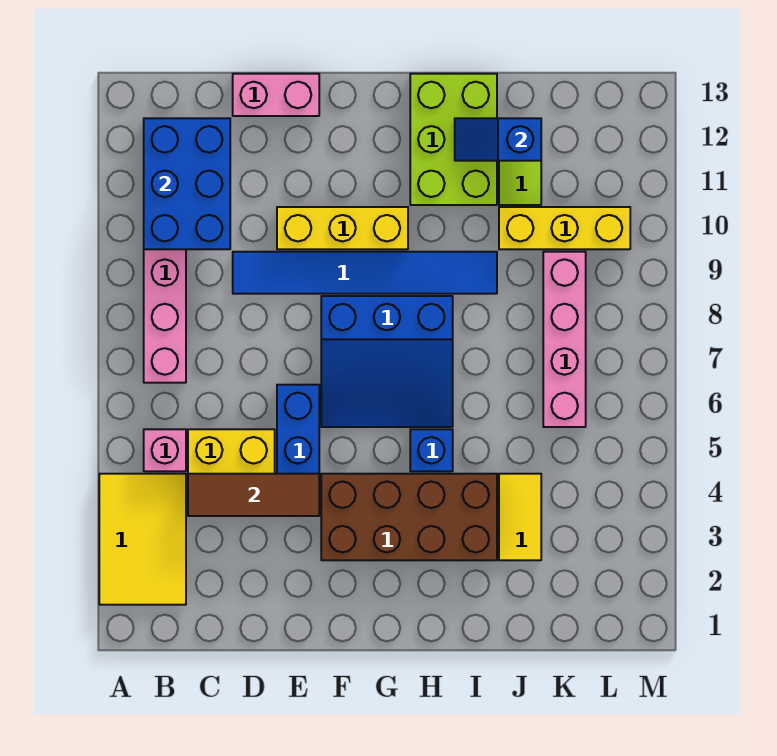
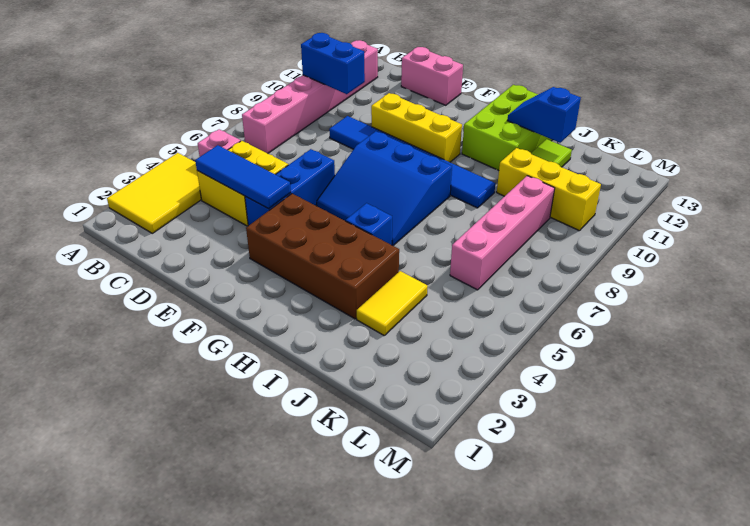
blue brick B10:C12 level 2 -> blue brick B10:C10 level 2
brown tile C4:E4 level 2 -> blue tile C4:E4 level 2

